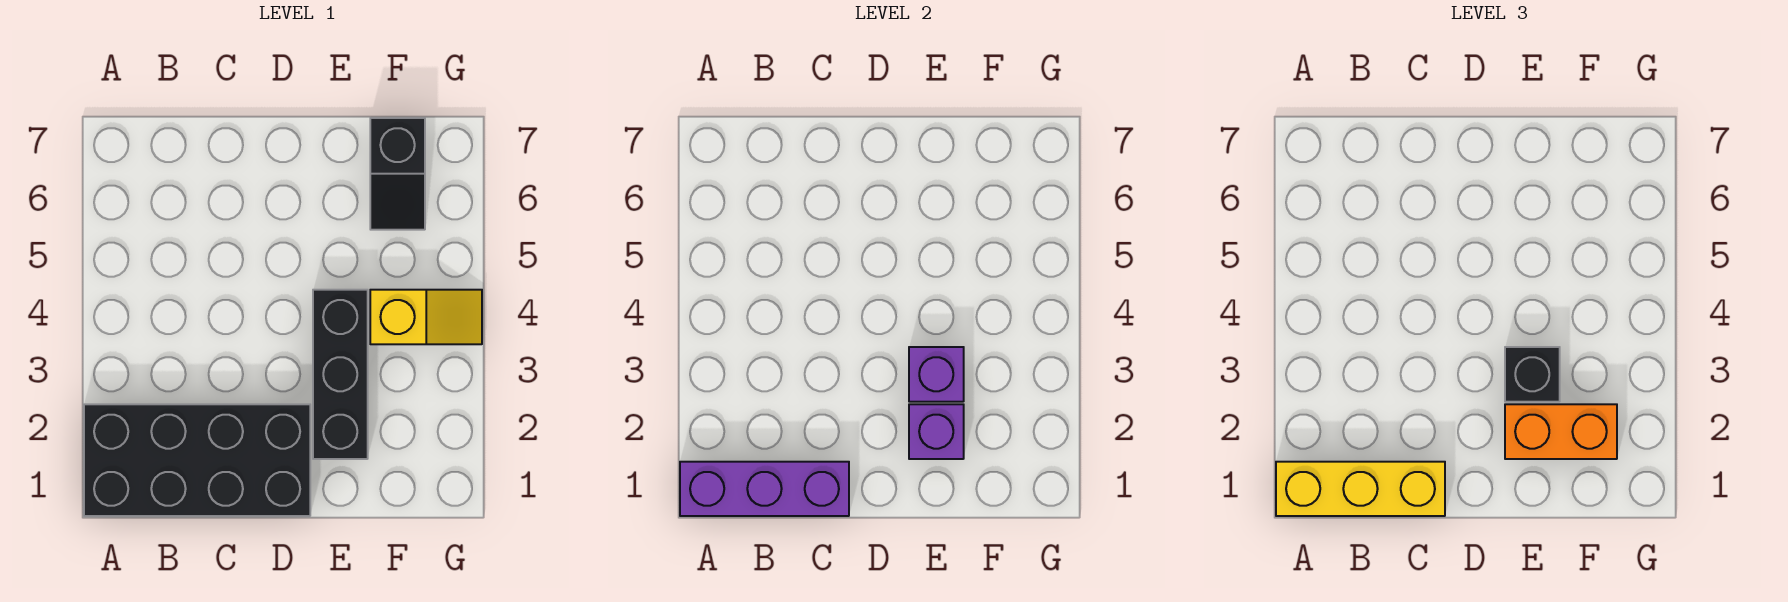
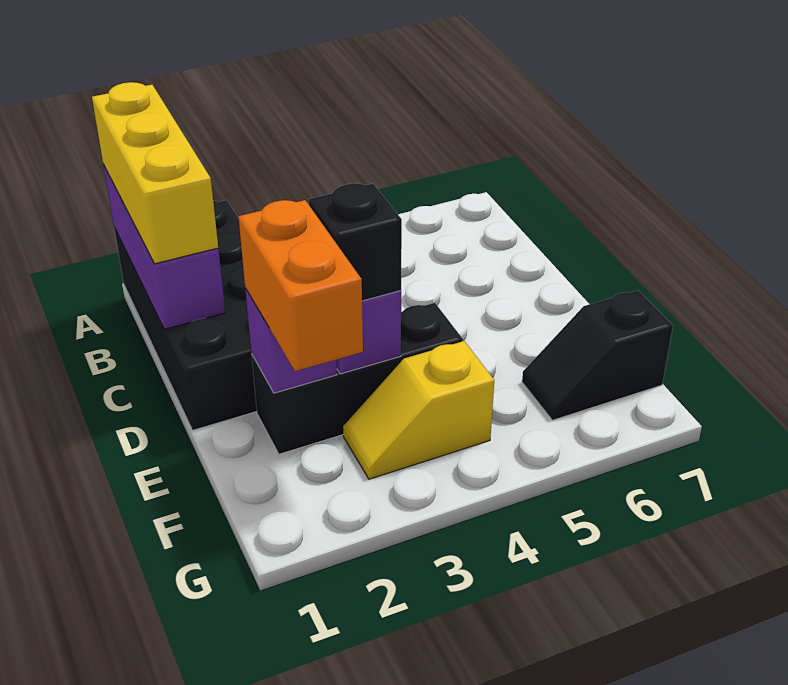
yellow slope F4:G4 level 1 top F -> yellow slope F3:F4 level 1 top 4

